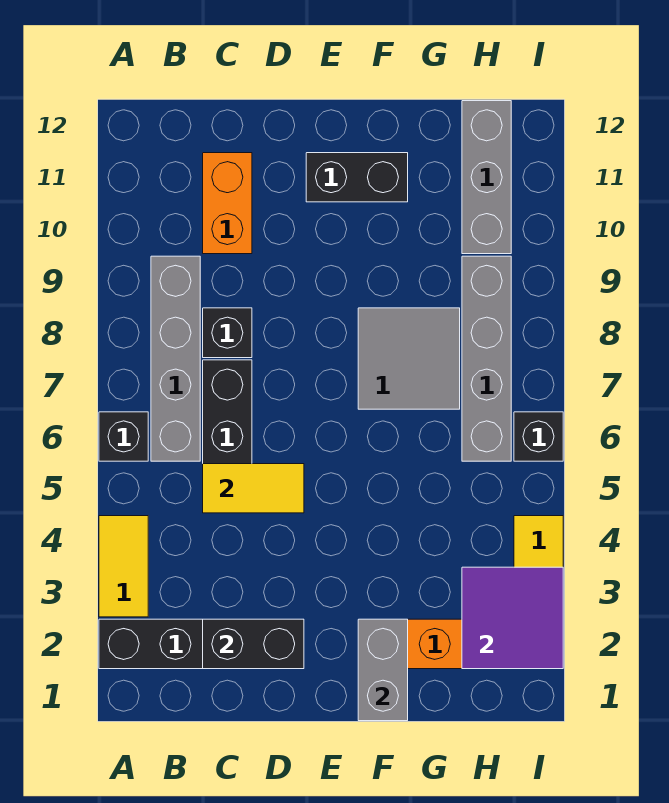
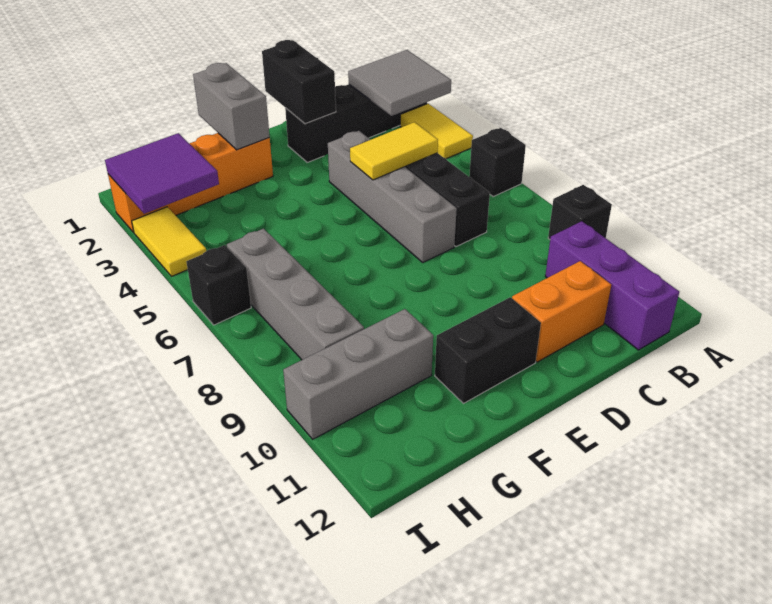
grey brick B6:B9 level 1 -> grey brick D4:D7 level 1
none -> purple brick B10:B12 level 1
black brick C2:D2 level 2 -> black brick D1:D2 level 2
black brick C8 level 1 -> black brick A9 level 1
orange brick C10:C11 level 1 -> orange brick C11:D11 level 1
grey tile F7:G8 level 1 -> grey tile A2:B3 level 2
grey brick H10:H12 level 1 -> grey brick G10:I10 level 1

